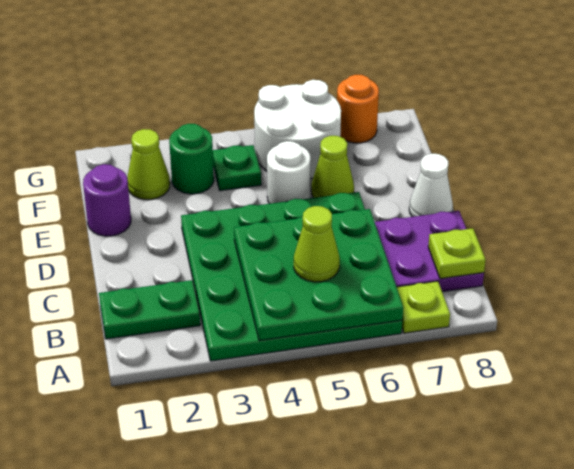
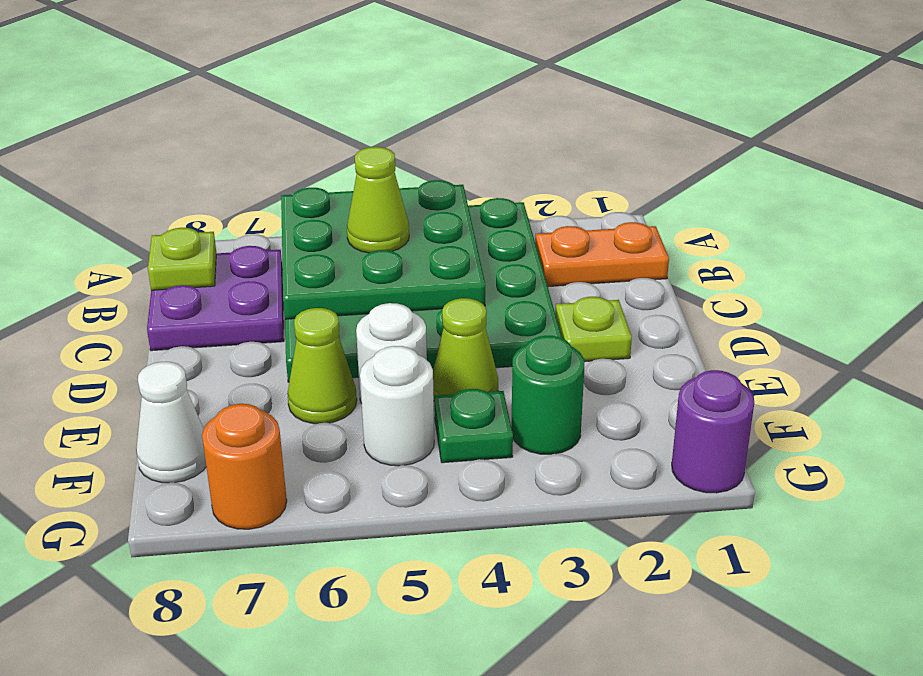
lime plate A7 level 1 -> lime plate D2 level 1
green plate B1:B2 level 1 -> orange plate B1:B2 level 1
white cone D8 level 1 -> white cone F8 level 1
purple round brick E1 level 1 -> purple round brick G1 level 1
lime cone F2 level 1 -> lime cone E4 level 1
white round brick F5:G6 level 1 -> white round brick F5 level 1

